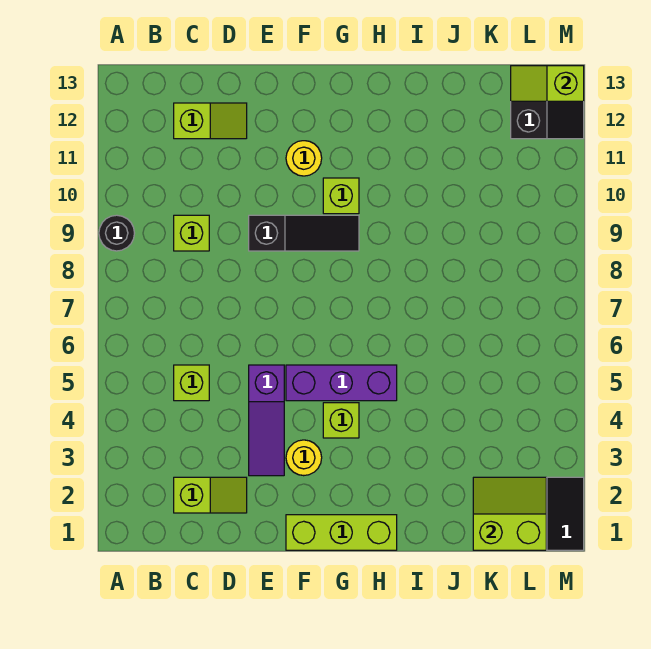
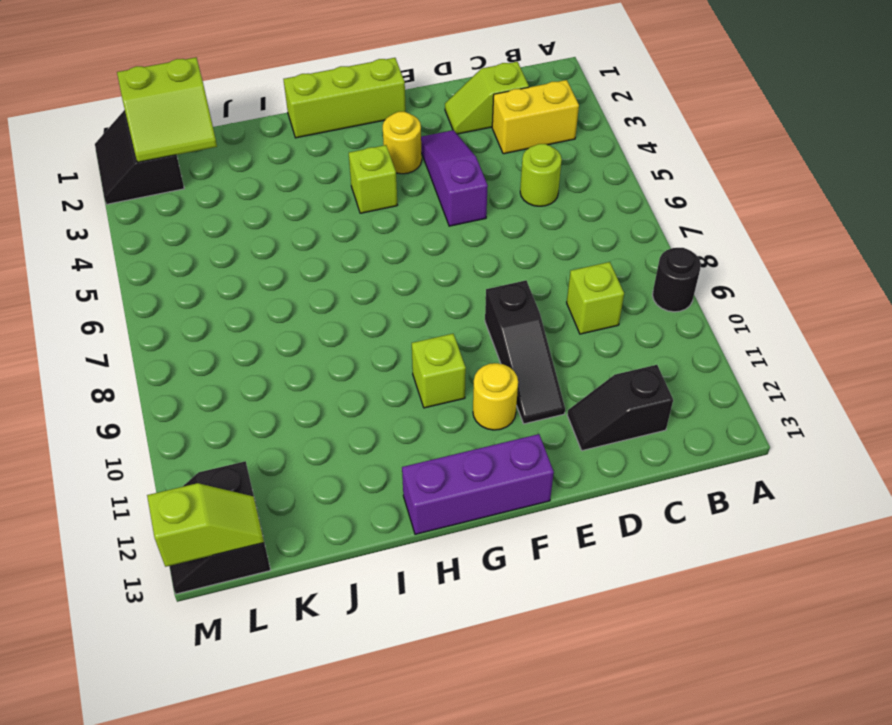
none -> yellow brick B3:C3 level 1
lime brick C5 level 1 -> lime round brick C5 level 1
lime slope C12:D12 level 1 top C -> black slope C12:D12 level 1 top C
black slope E9:G9 level 1 top E -> black slope E9:E11 level 1 top 9
purple brick F5:H5 level 1 -> purple brick F13:H13 level 1

